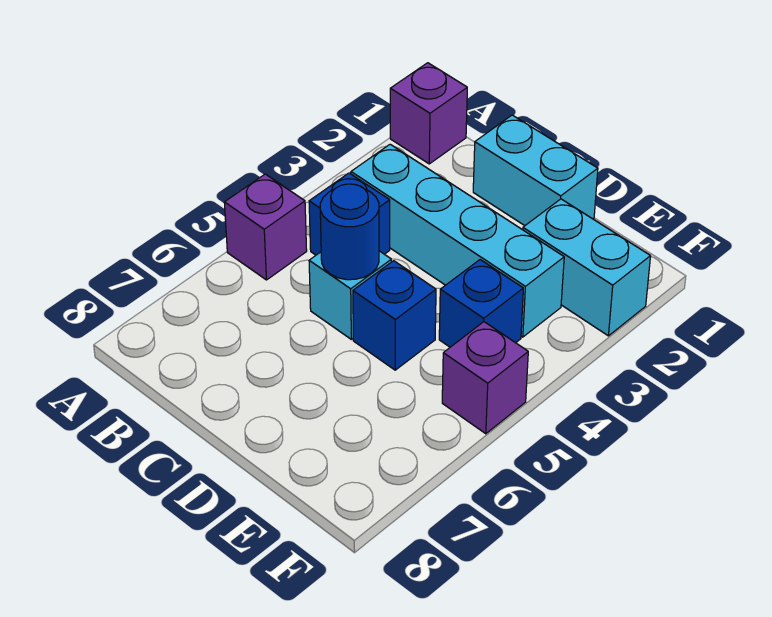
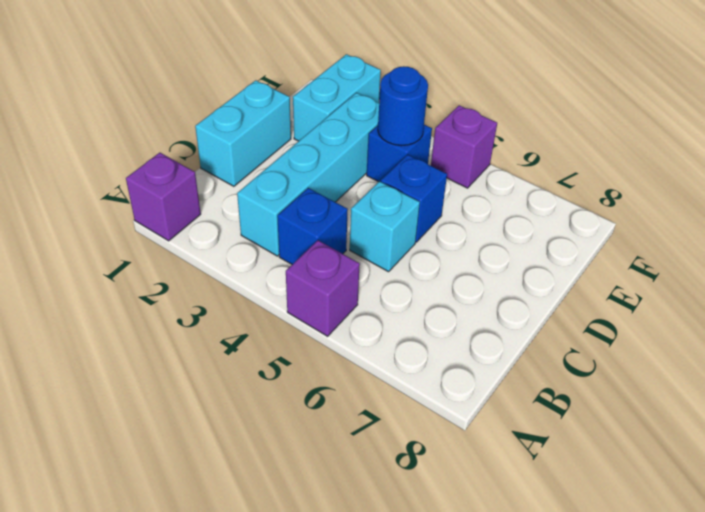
blue round brick C5 level 2 -> blue round brick E4 level 2

